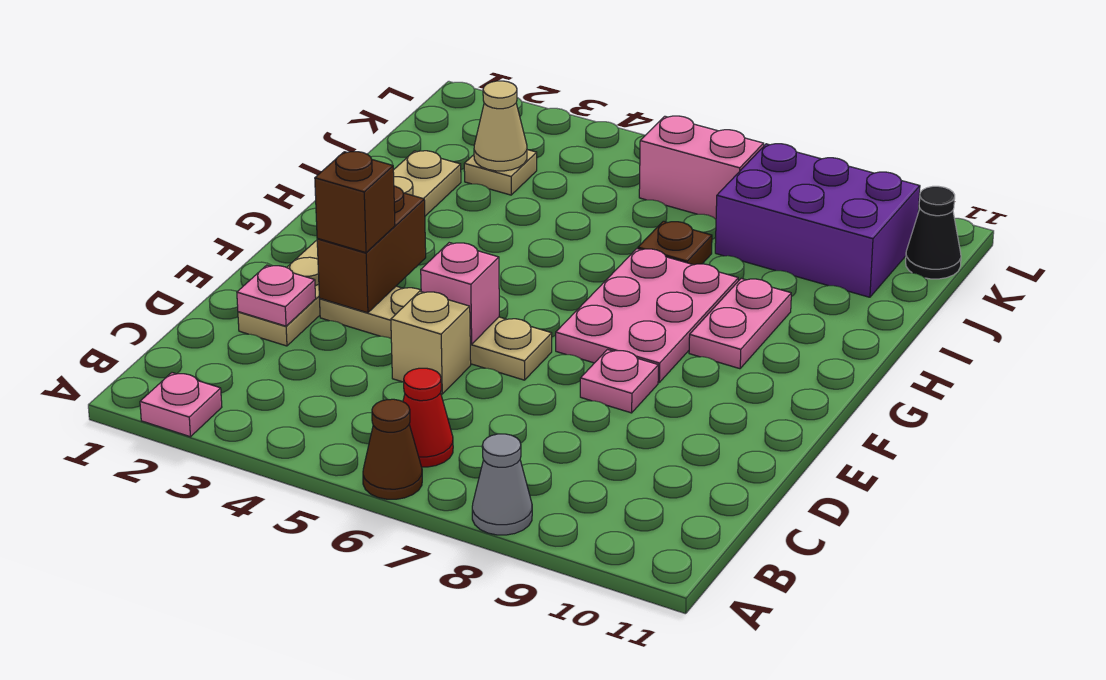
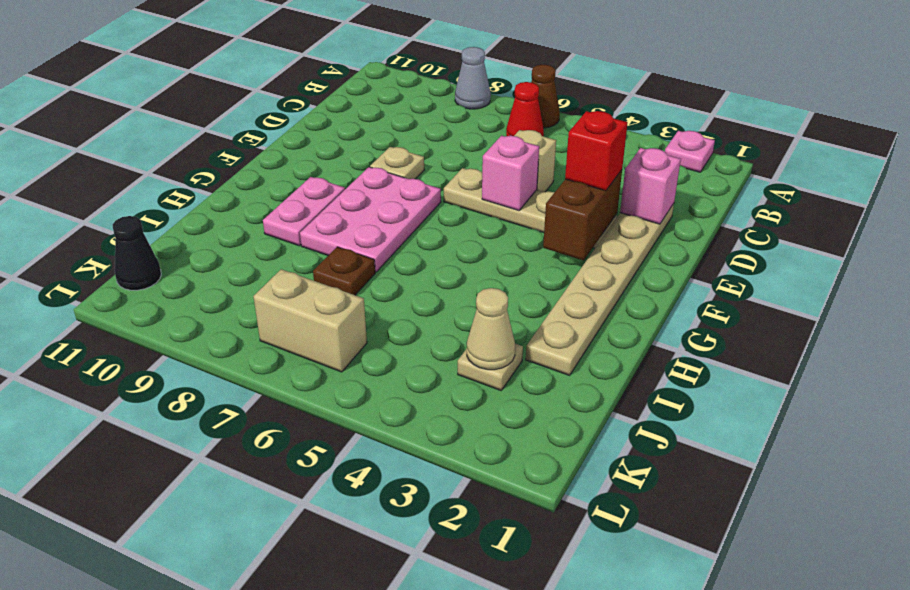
pink plate D2 level 2 -> pink brick D2 level 2
brown brick E3 level 3 -> red brick E3 level 3
pink plate E8 level 1 -> tan plate E8 level 1
purple brick J8:K10 level 1 -> none
pink brick K6:K7 level 1 -> tan brick K6:K7 level 1

